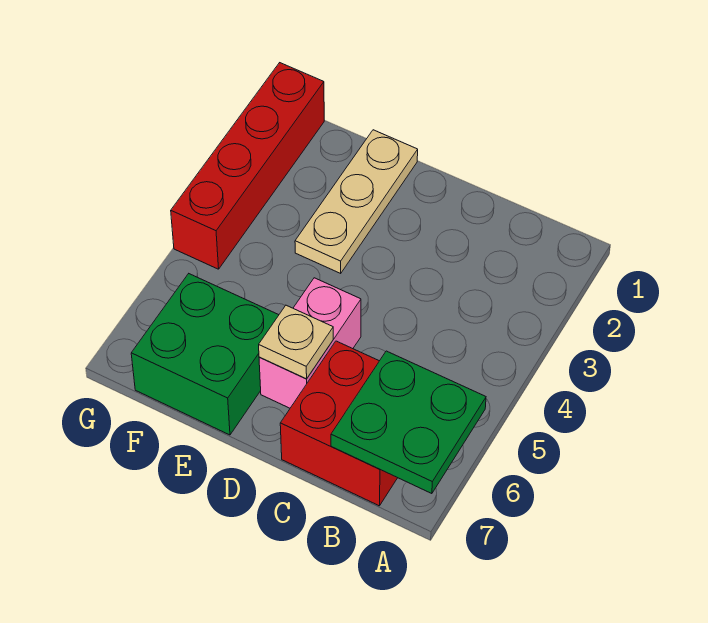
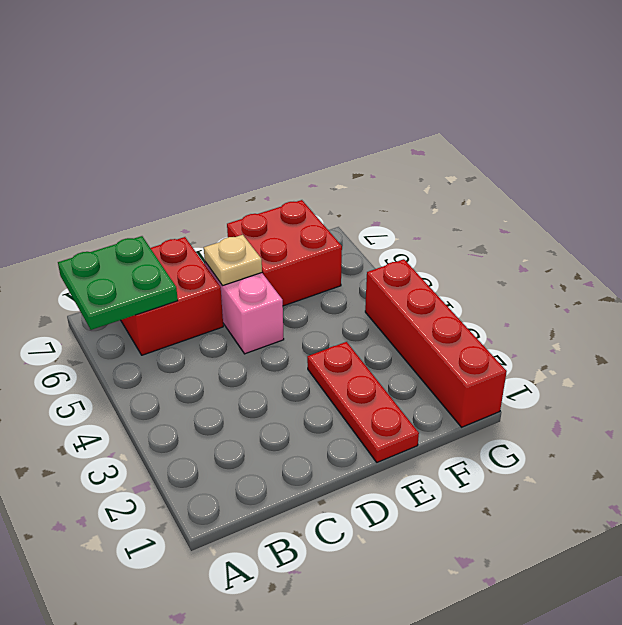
tan plate E1:E3 level 1 -> red plate E1:E3 level 1
green brick E6:F7 level 1 -> red brick E6:F7 level 1

